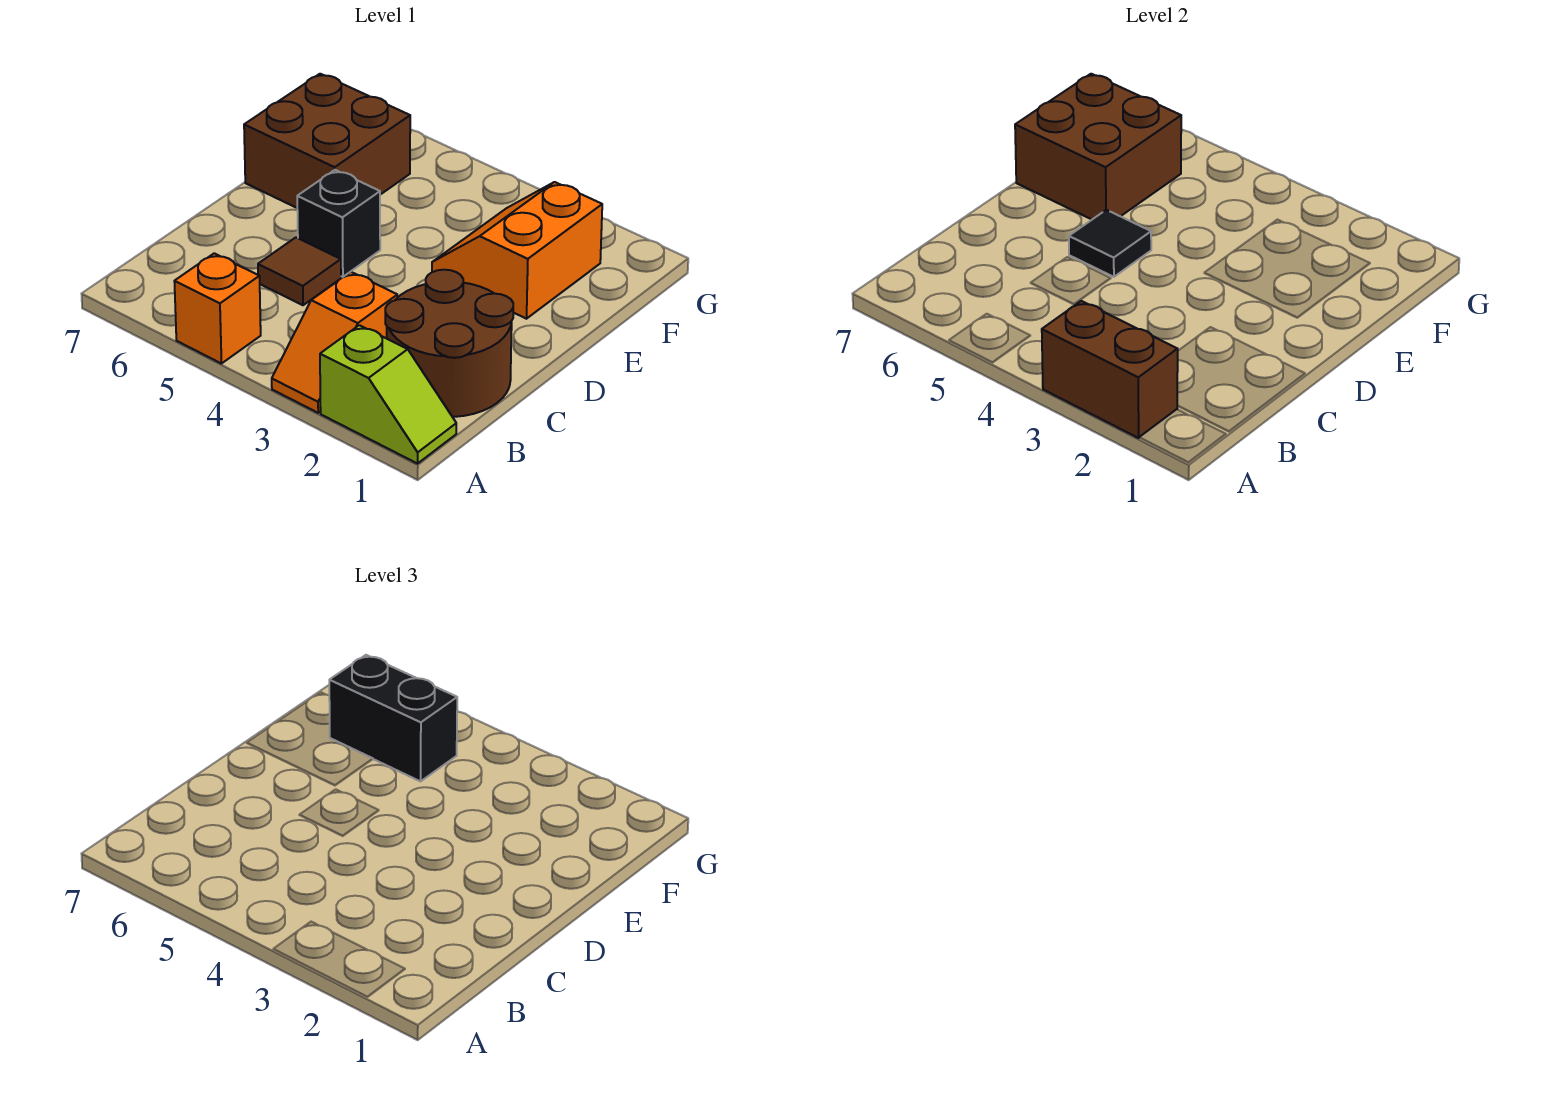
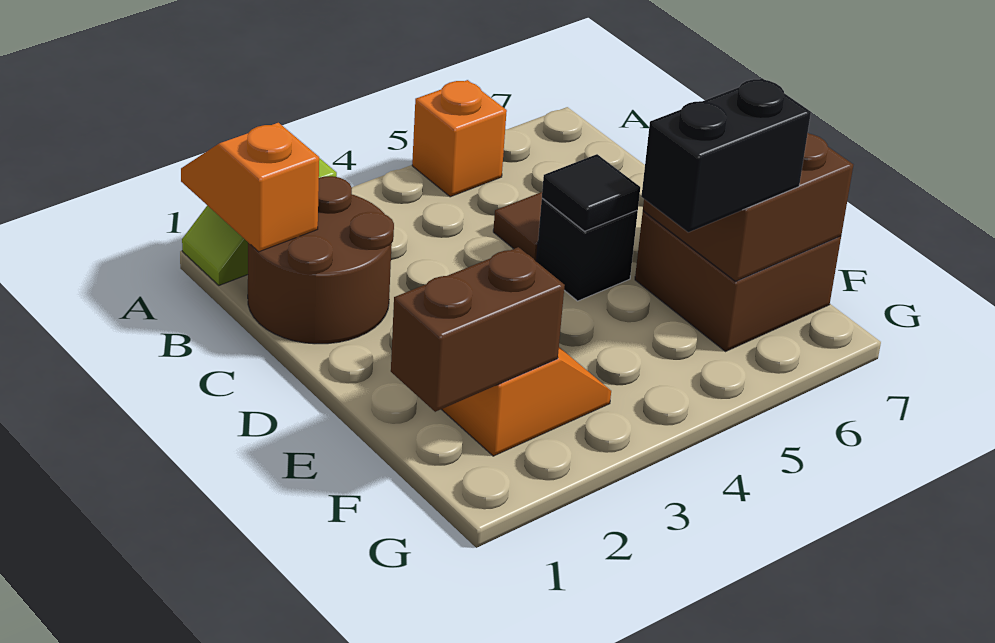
brown brick A2:A3 level 2 -> brown brick F1:F2 level 2
orange slope A3:B3 level 1 top B -> orange slope A1:B1 level 2 top B

